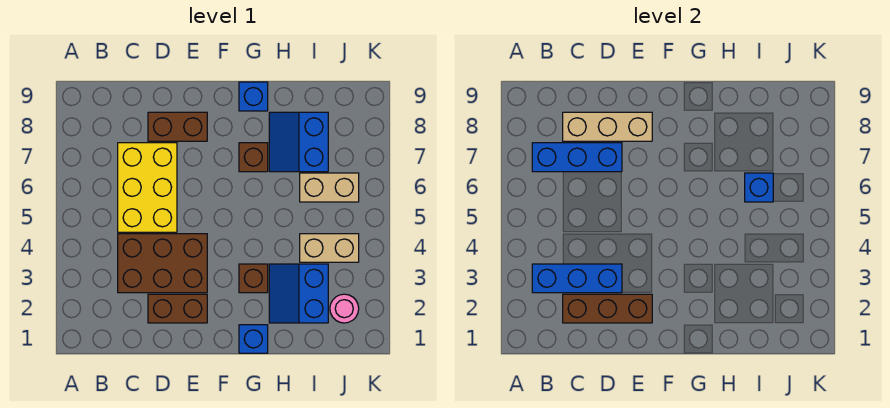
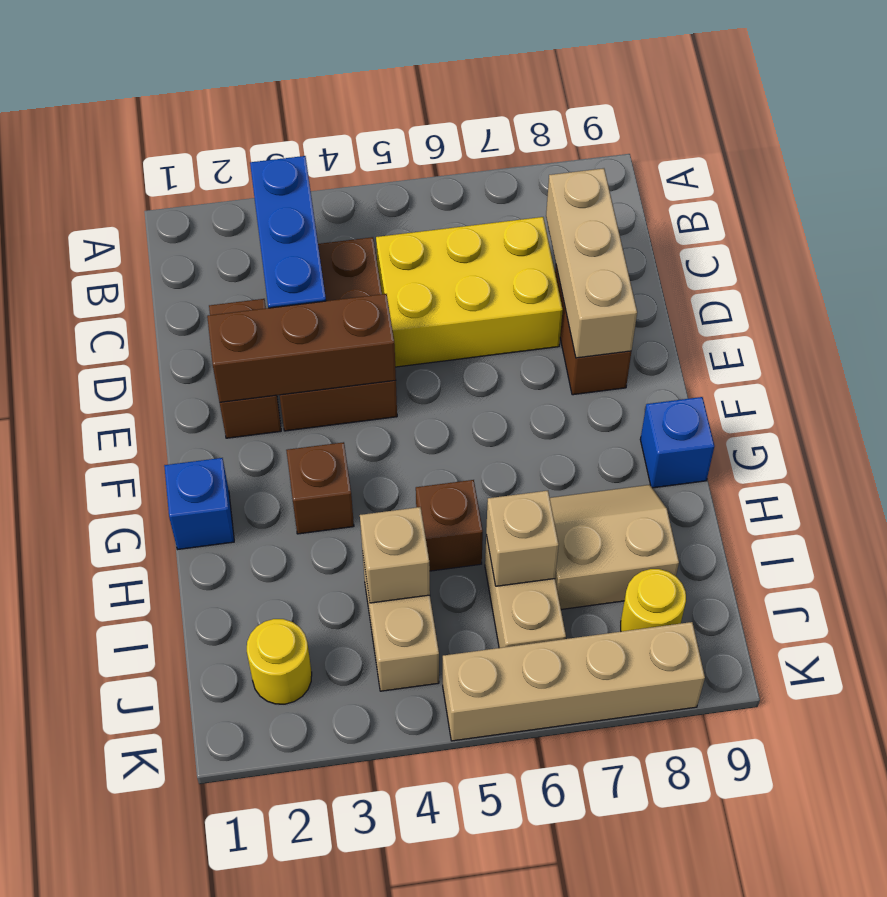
blue brick B7:D7 level 2 -> none
brown brick C2:E2 level 2 -> brown brick E2:E4 level 2
brown brick G7 level 1 -> brown brick H5 level 1
blue slope H2:I3 level 1 top I -> none
blue slope H7:I8 level 1 top I -> tan slope H7:I8 level 1 top I
none -> tan brick I4 level 2
blue brick I6 level 2 -> tan brick I6 level 2
pink round brick J2 level 1 -> yellow round brick J2 level 1
none -> yellow round brick J8 level 1
none -> tan brick K5:K8 level 1

